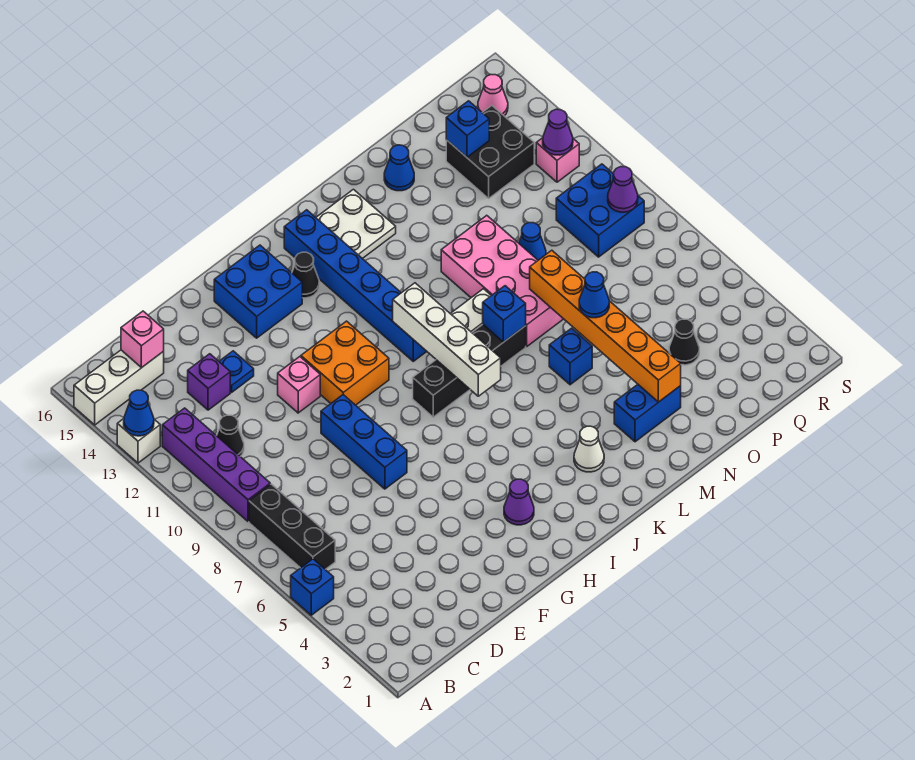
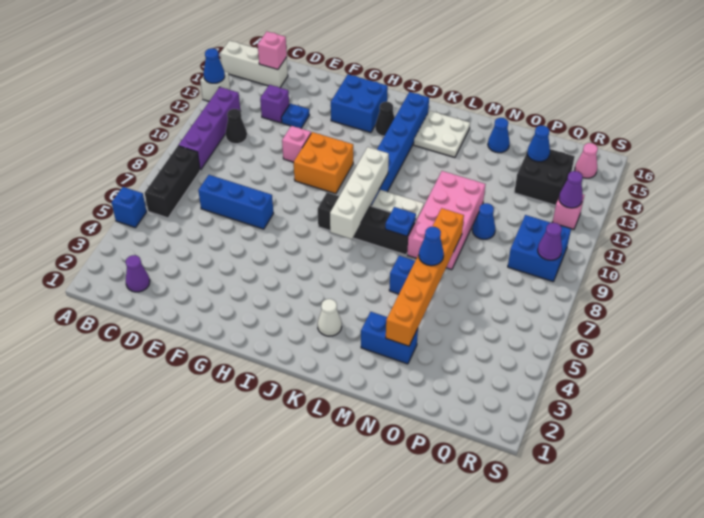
blue brick F7:F9 level 1 -> blue brick D7:F7 level 1
purple cone H3 level 1 -> purple cone C2 level 1
blue brick L8 level 2 -> blue plate L8 level 2
black cone P4 level 1 -> none
blue brick P14 level 2 -> blue cone P14 level 2

